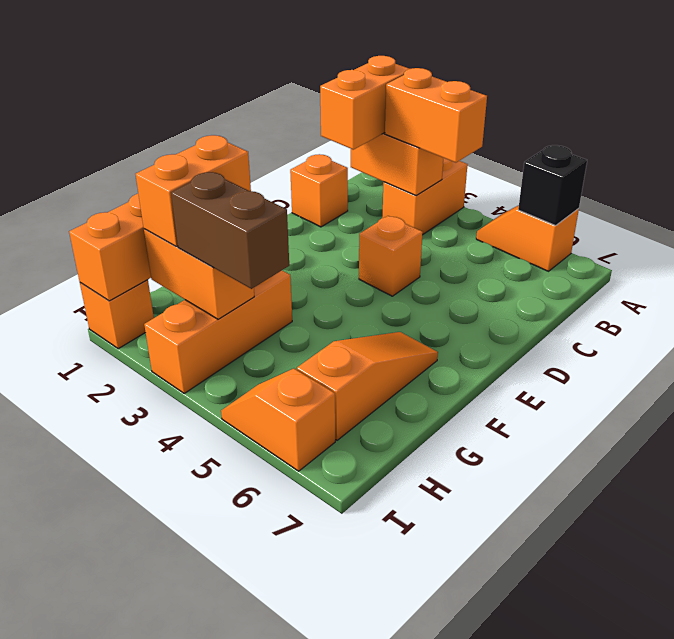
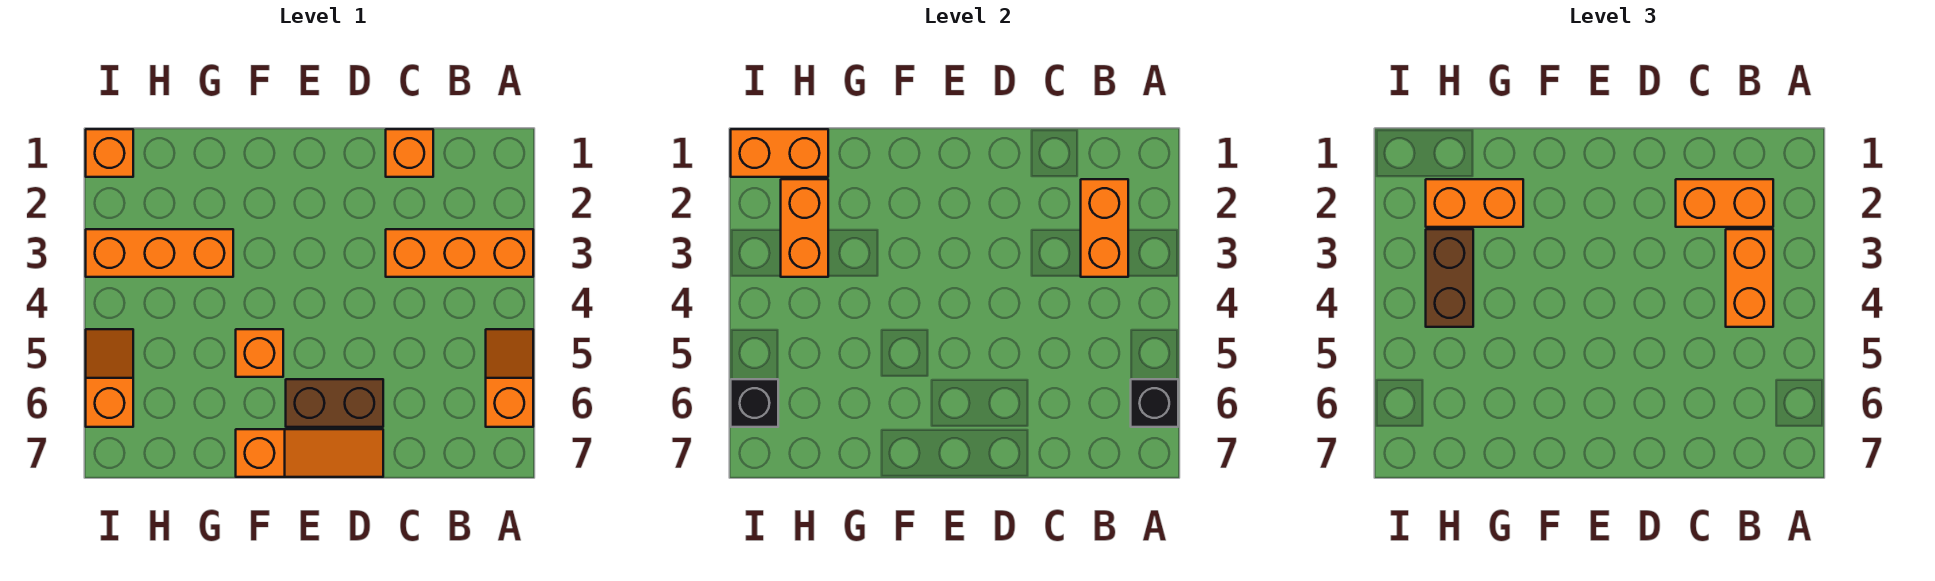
orange brick A3:B3 level 1 -> orange brick A3:C3 level 1
orange brick D4 level 1 -> orange brick F5 level 1
none -> brown brick D6:E6 level 1
orange slope F6:H6 level 1 top H -> orange slope D7:F7 level 1 top F
none -> black brick I6 level 2

